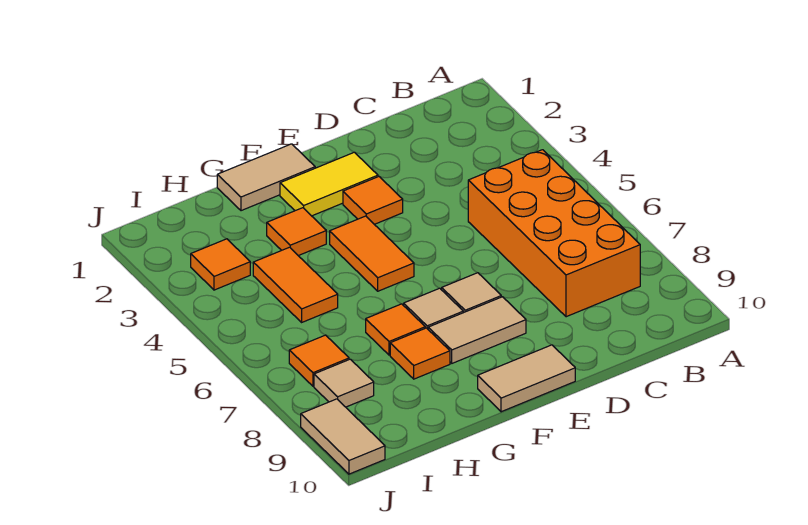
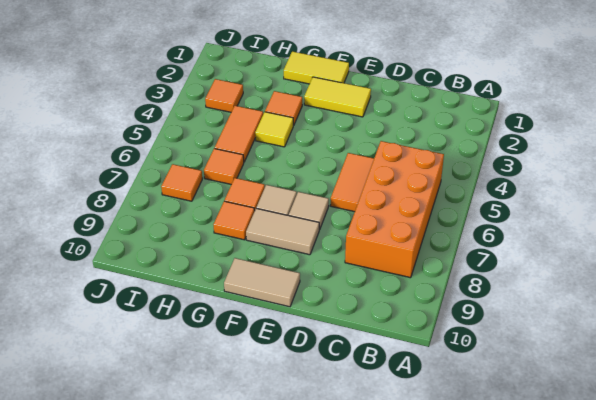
orange tile E3 level 1 -> orange tile H6 level 1
tan tile F1:G1 level 1 -> yellow tile F1:G1 level 1
orange tile F4:F5 level 1 -> orange tile D5:D6 level 1
none -> yellow tile G4 level 1
tan tile I8 level 1 -> none
tan tile J9:J10 level 1 -> none

